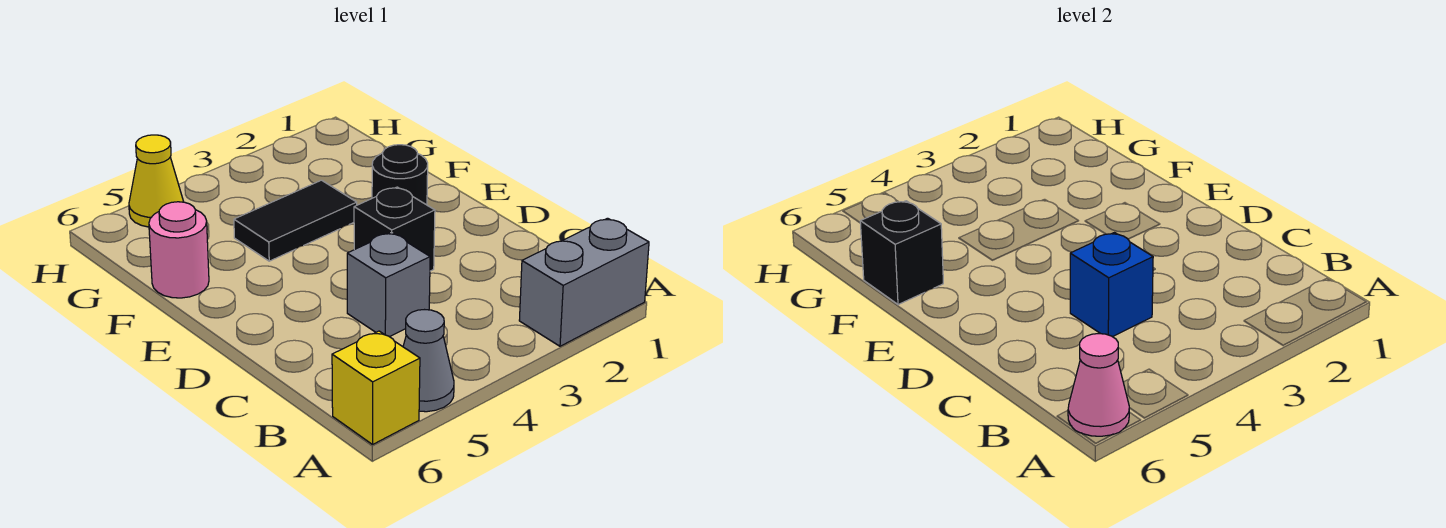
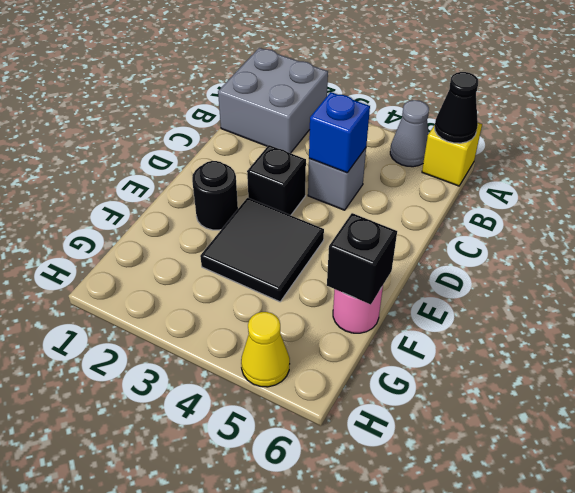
grey brick A1:A2 level 1 -> grey brick A1:B2 level 1
pink cone A6 level 2 -> black cone A6 level 2
black tile F3:F4 level 1 -> black tile E3:F4 level 1

